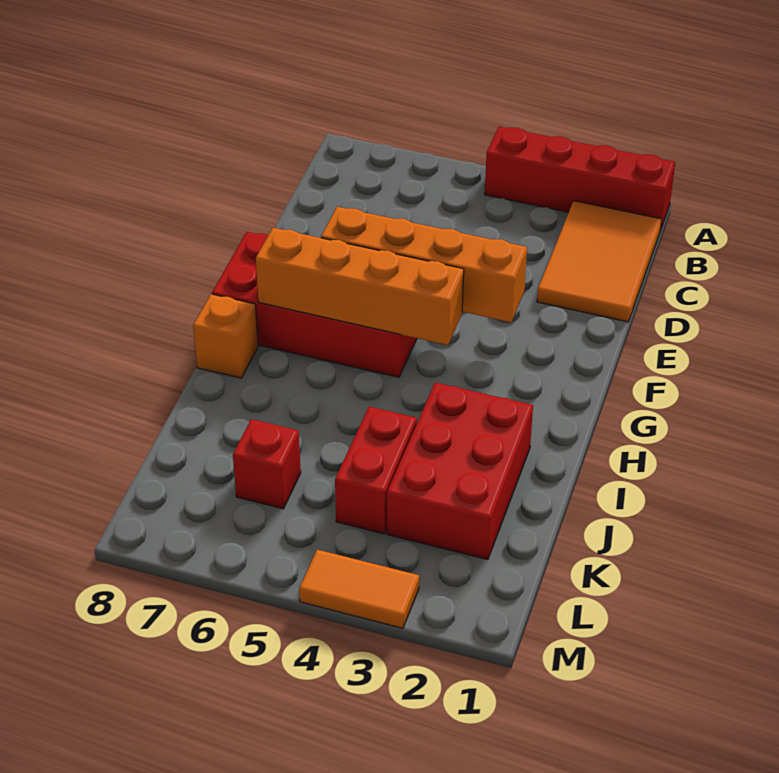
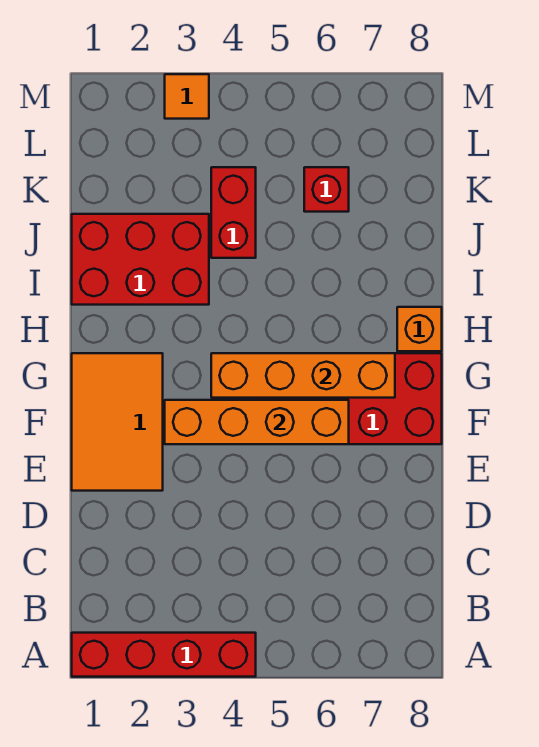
orange tile B1:D2 level 1 -> orange tile E1:G2 level 1
red brick I2:K3 level 1 -> red brick I1:J3 level 1
orange tile M3:M4 level 1 -> orange tile M3 level 1

